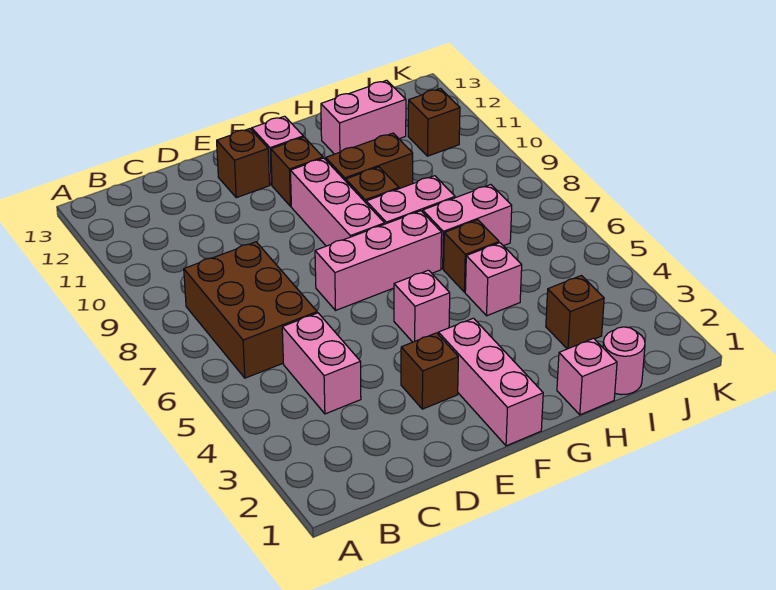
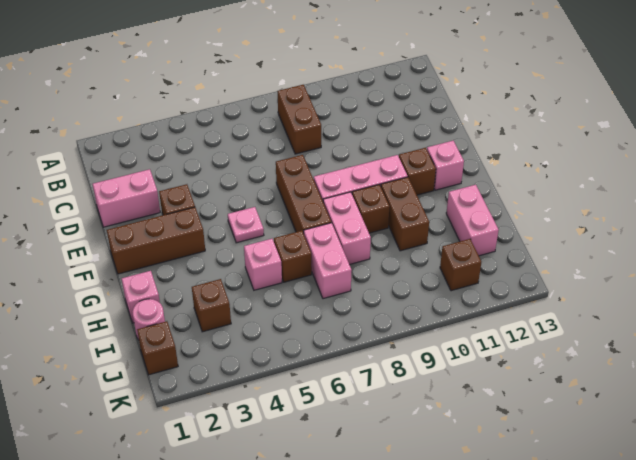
brown brick B6:C8 level 1 -> brown brick B8:C8 level 1
pink brick C4:C5 level 1 -> pink brick D1:D2 level 1
pink brick E7:G7 level 1 -> brown brick E7:G7 level 1
brown brick E12 level 1 -> brown brick J1 level 1
pink brick F1:F3 level 1 -> brown brick F1:F3 level 1
pink brick F5 level 1 -> pink plate F5 level 1

